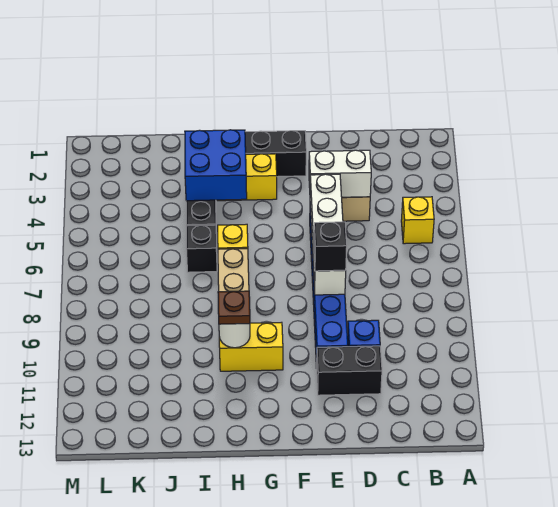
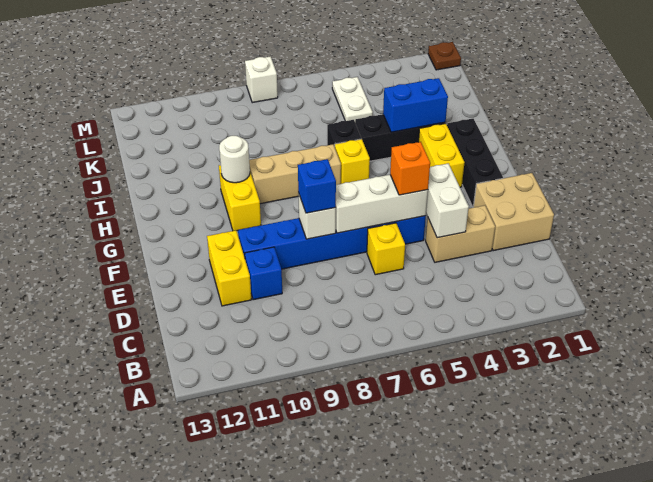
yellow brick B5 level 1 -> yellow brick D6 level 1
none -> tan brick D1:E2 level 1
black brick D11:E11 level 1 -> yellow brick D11:E11 level 1
none -> orange brick E5 level 3
black brick E8 level 3 -> blue brick E8 level 3
blue brick H3:I4 level 2 -> blue brick I3:I4 level 2
brown plate H10 level 3 -> brown plate M1 level 1
none -> white plate K5:L5 level 1
none -> white brick M8 level 1

